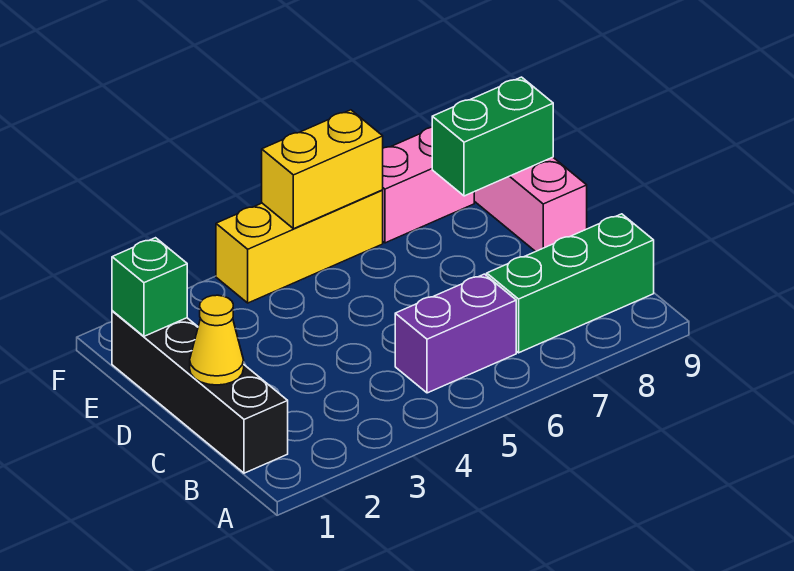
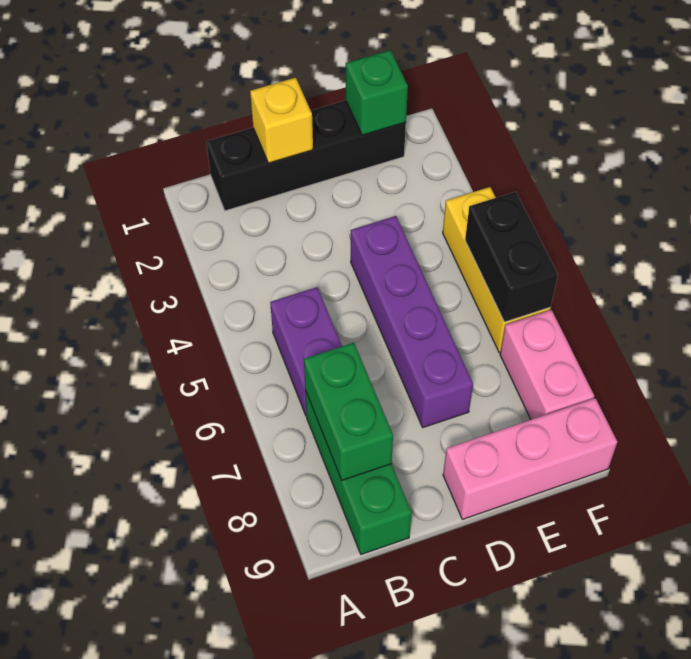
yellow cone C1 level 2 -> yellow brick C1 level 2
none -> purple brick D4:D7 level 1
green brick E8:E9 level 2 -> green brick B7:B8 level 2
yellow brick F5:F6 level 2 -> black brick F5:F6 level 2

